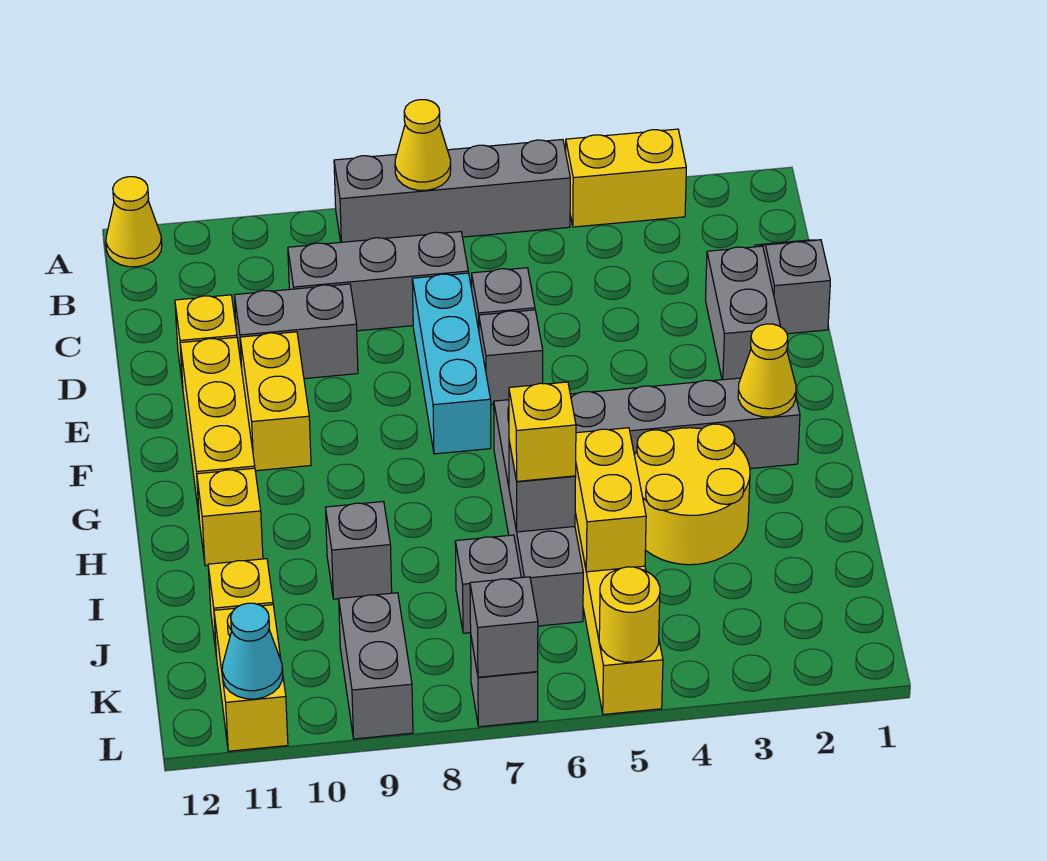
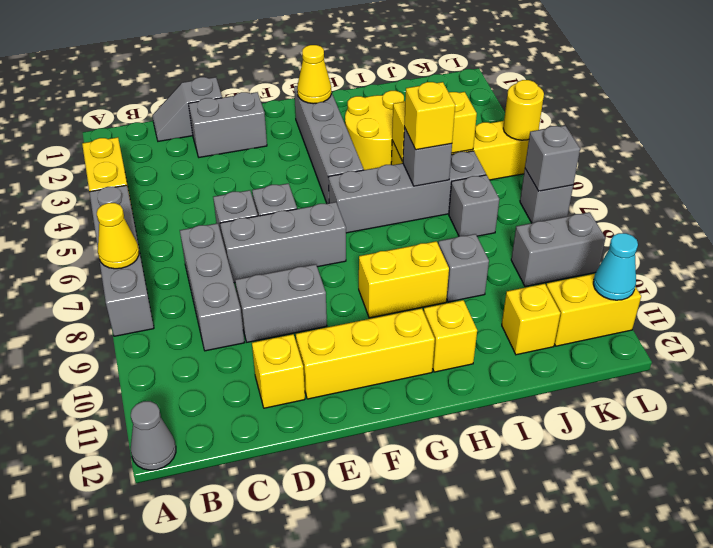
yellow cone A12 level 1 -> grey cone A12 level 1
cyan brick D7:F7 level 1 -> grey brick D7:F7 level 1
grey brick D9:D10 level 1 -> grey brick D9:E9 level 1
yellow brick E10:F10 level 1 -> yellow brick G9:H9 level 1

